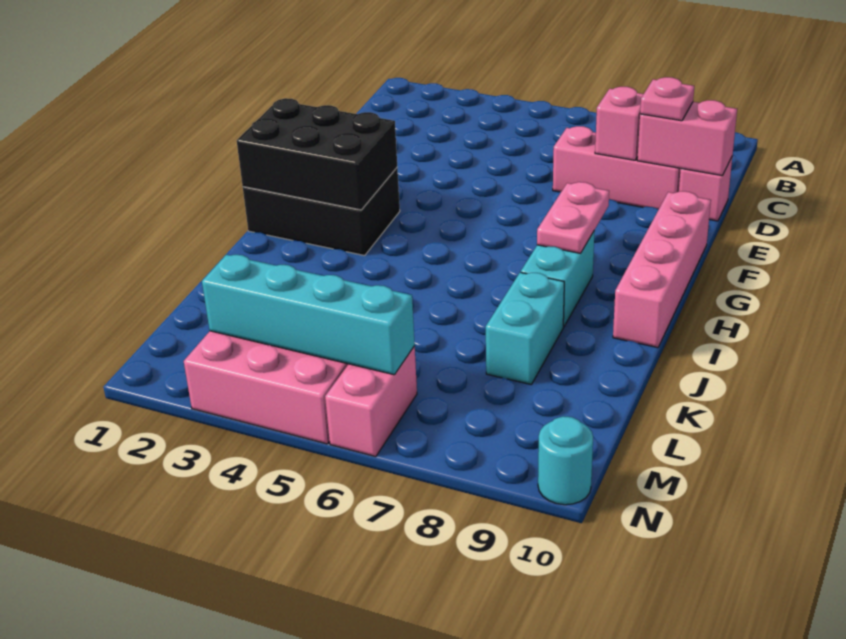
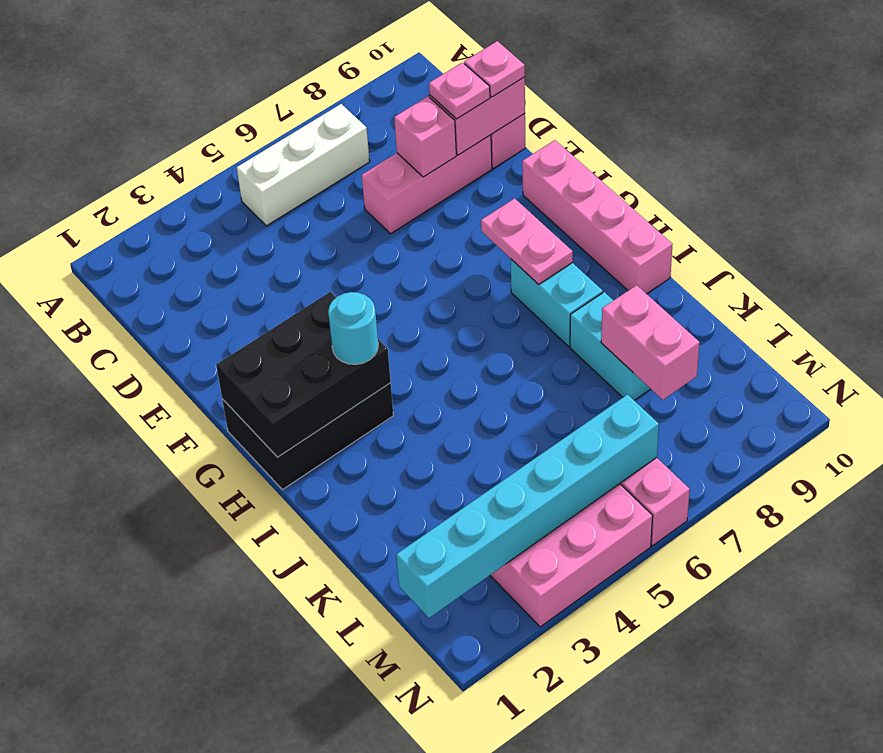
none -> white brick B5:B7 level 1
none -> pink plate D10 level 3
none -> pink brick K8:L8 level 2
cyan brick M3:M6 level 2 -> cyan brick M1:M6 level 2
cyan round brick N10 level 1 -> cyan round brick H3 level 3

